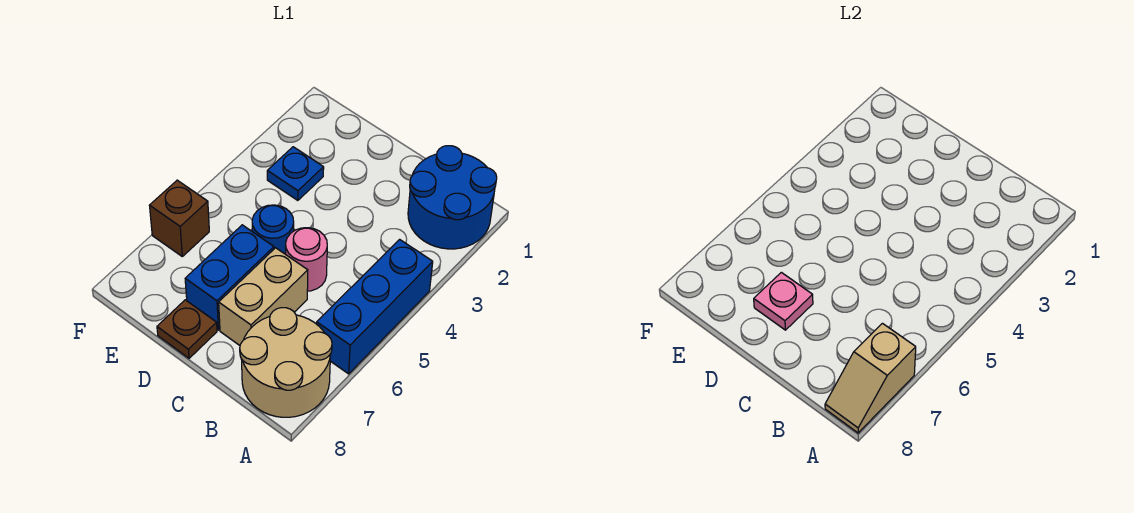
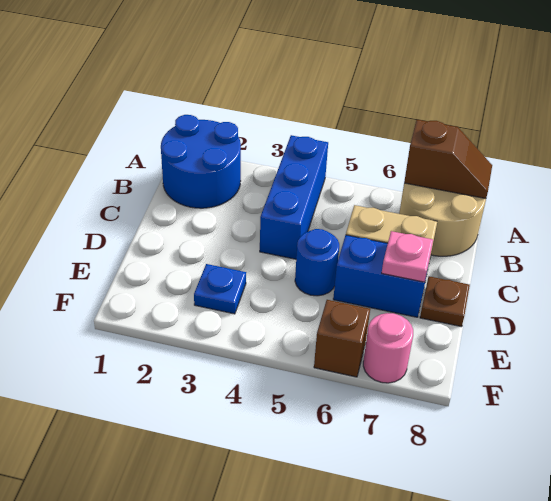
blue brick A4:A6 level 1 -> blue brick A4:C4 level 1
tan slope A7:A8 level 2 top 7 -> brown slope A7:A8 level 2 top 7
pink round brick C5 level 1 -> pink round brick F7 level 1

